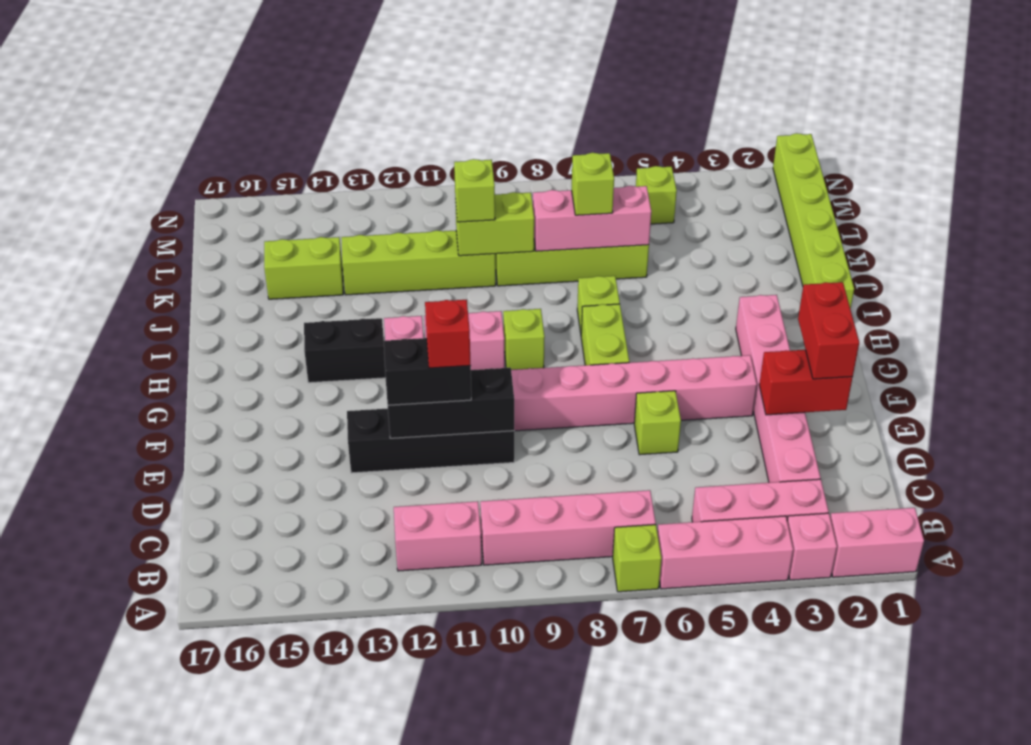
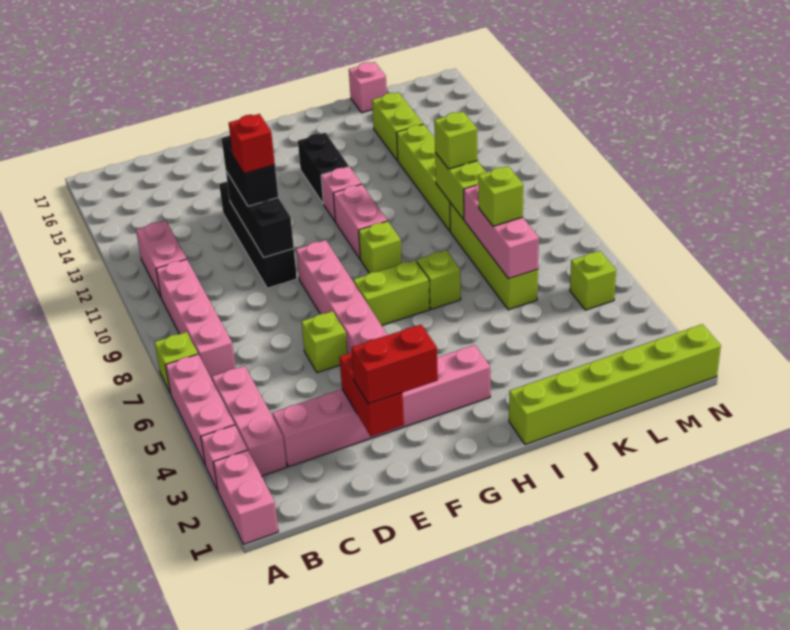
none -> pink brick K17 level 1

